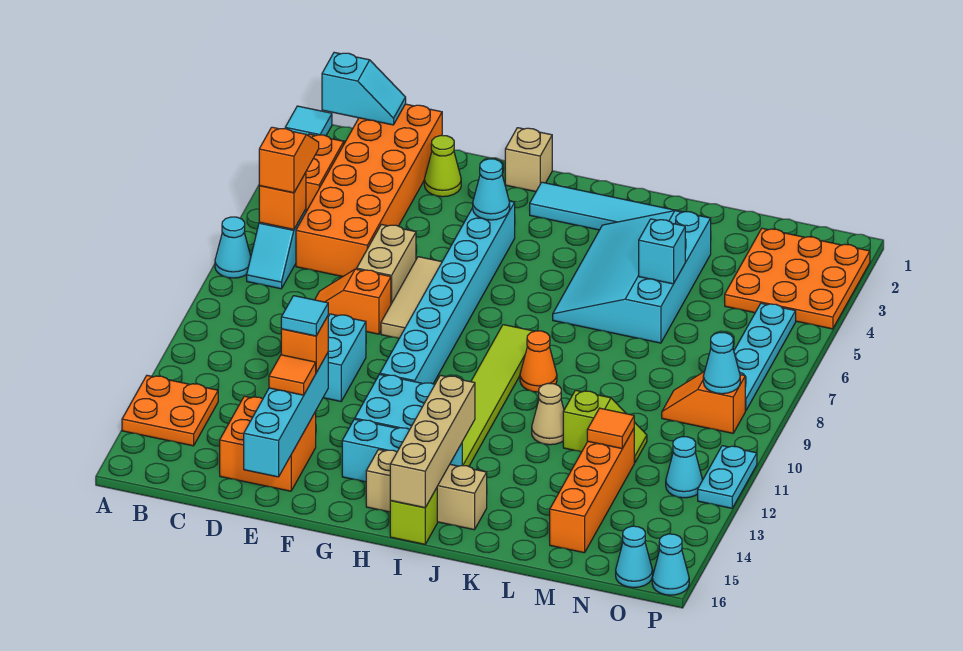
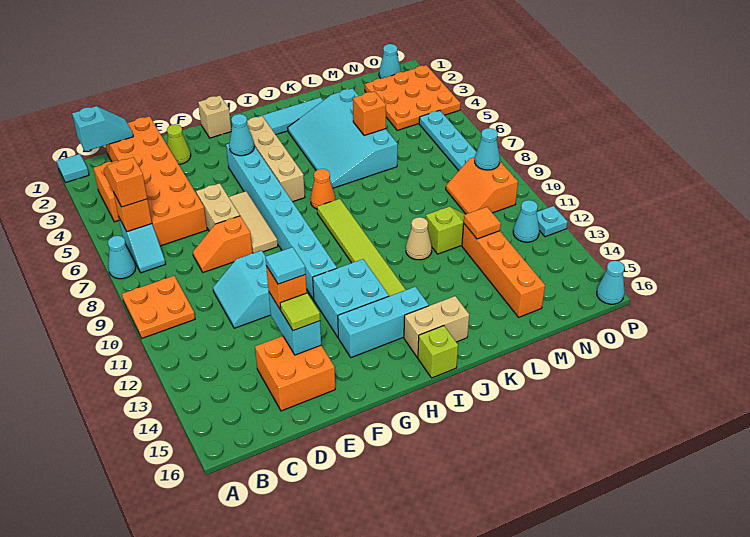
orange plate A13:B14 level 1 -> orange plate A9:B10 level 1
cyan brick E13:E16 level 2 -> cyan brick E13:E14 level 2
orange tile E14 level 3 -> lime tile E14 level 3
tan brick H15:J15 level 1 -> tan brick I15:J15 level 1
tan brick I13:I16 level 2 -> tan brick H3:H6 level 1
orange cone J9 level 1 -> orange cone I7 level 1
cyan brick L5 level 2 -> orange brick L5 level 2
orange slope N9:O9 level 1 top O -> orange slope N9:O10 level 1 top O
cyan cone O16 level 1 -> cyan cone O1 level 1
cyan plate P11:P12 level 1 -> cyan plate P12 level 1

